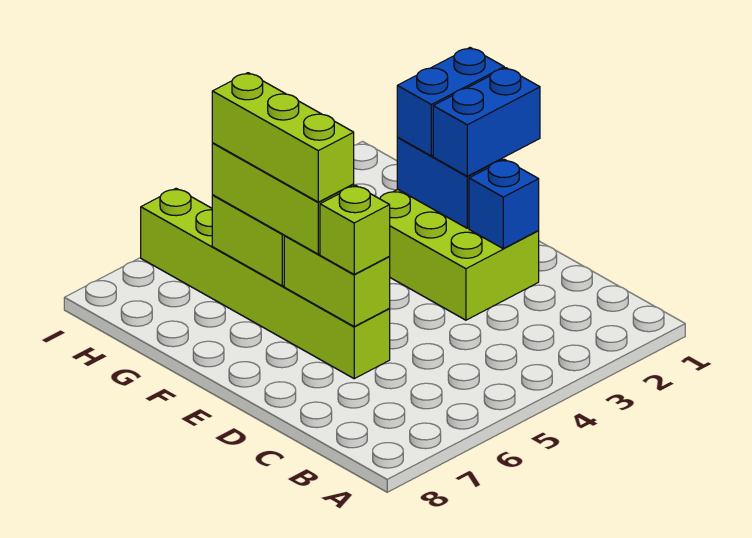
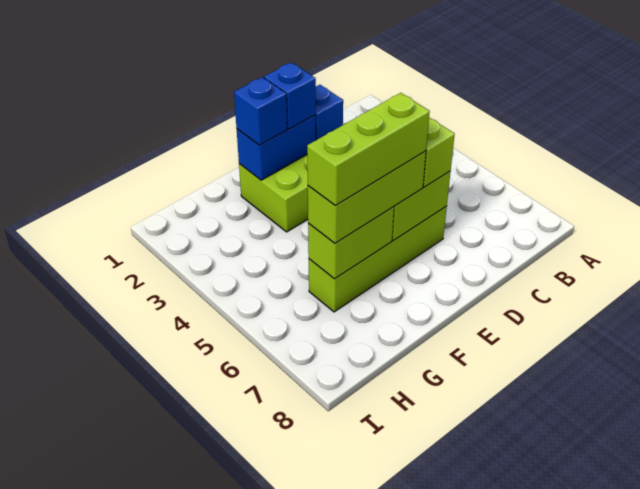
lime brick D6:I6 level 1 -> lime brick D6:G6 level 1
blue brick E1:E2 level 3 -> blue brick E2 level 3
blue brick F1:F2 level 3 -> blue brick F2 level 3

